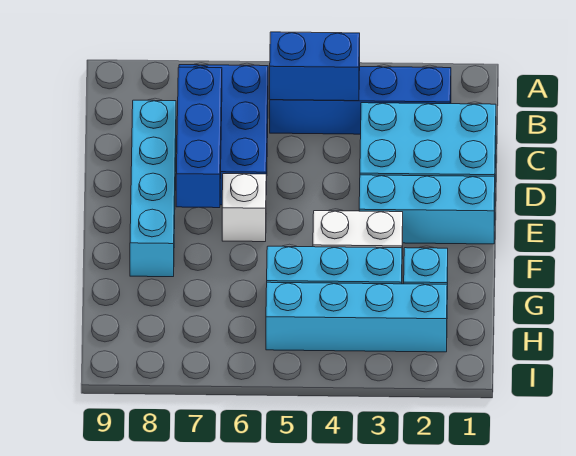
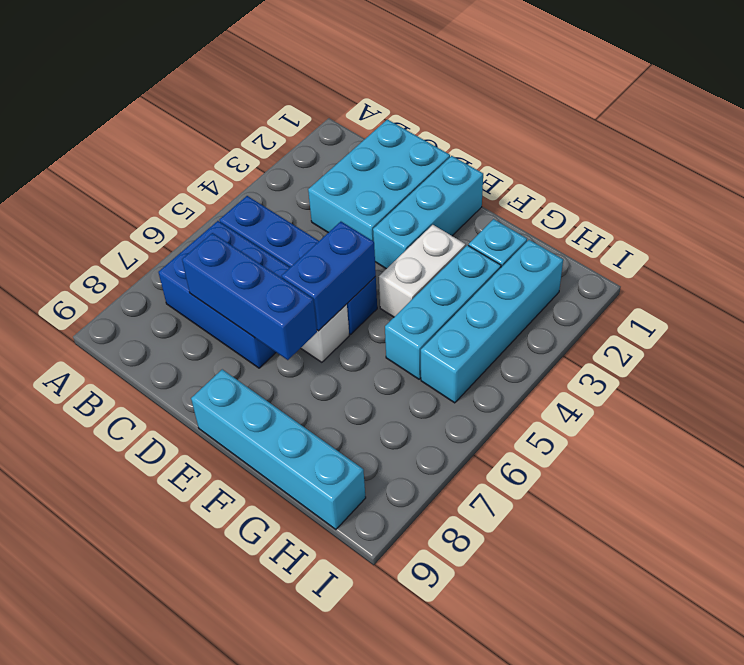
blue brick B2:B5 level 1 -> blue brick B5:E5 level 1
blue brick B4:B5 level 2 -> blue brick E5:E6 level 2
cyan brick C8:F8 level 1 -> cyan brick E9:H9 level 1

